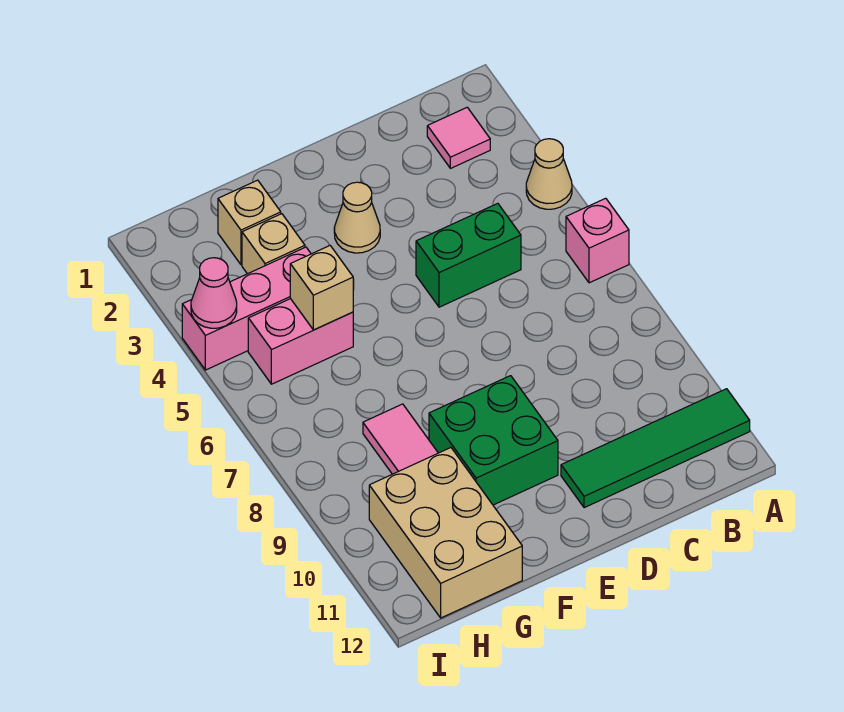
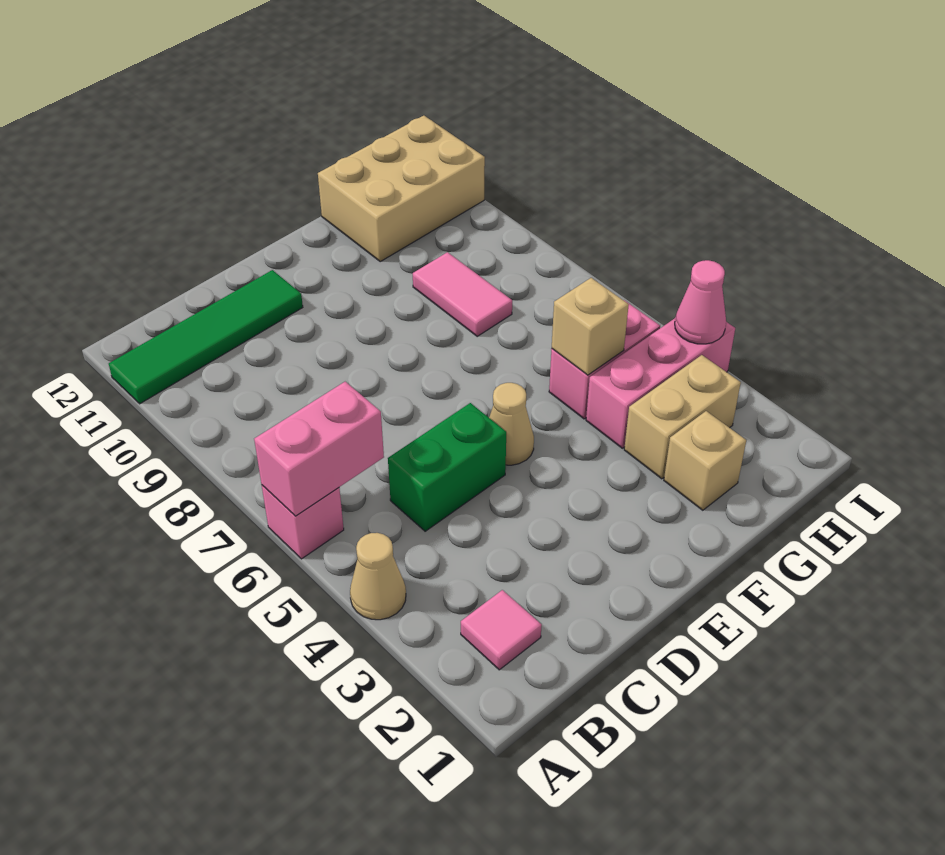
none -> pink brick A6:B6 level 2
tan cone E3 level 1 -> tan cone E5 level 1
green brick E9:F10 level 1 -> none
tan brick G3 level 1 -> tan brick G3:H3 level 1
tan brick G10:H12 level 1 -> tan brick G11:I12 level 1

